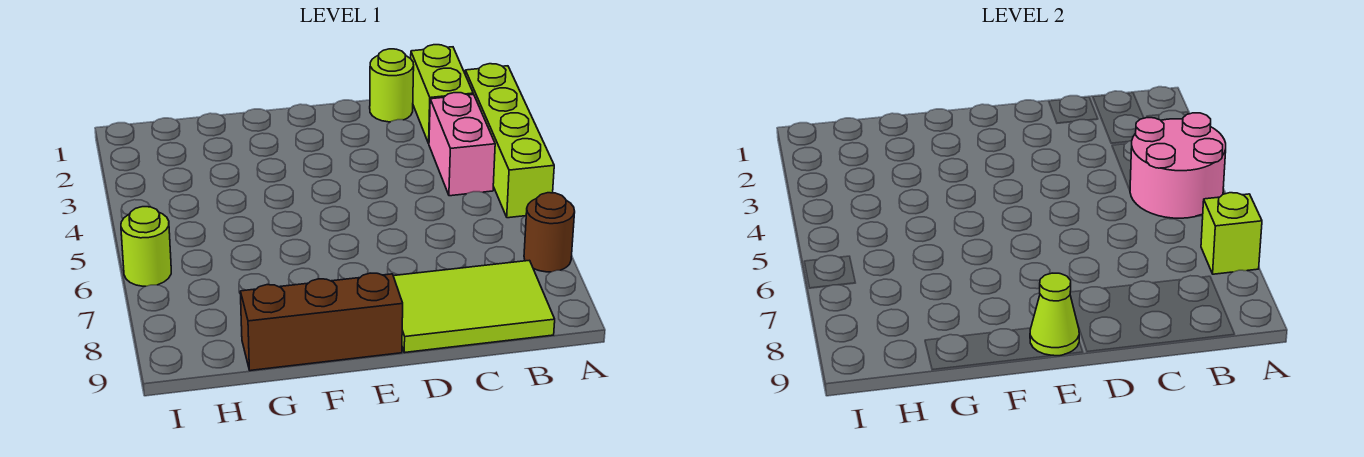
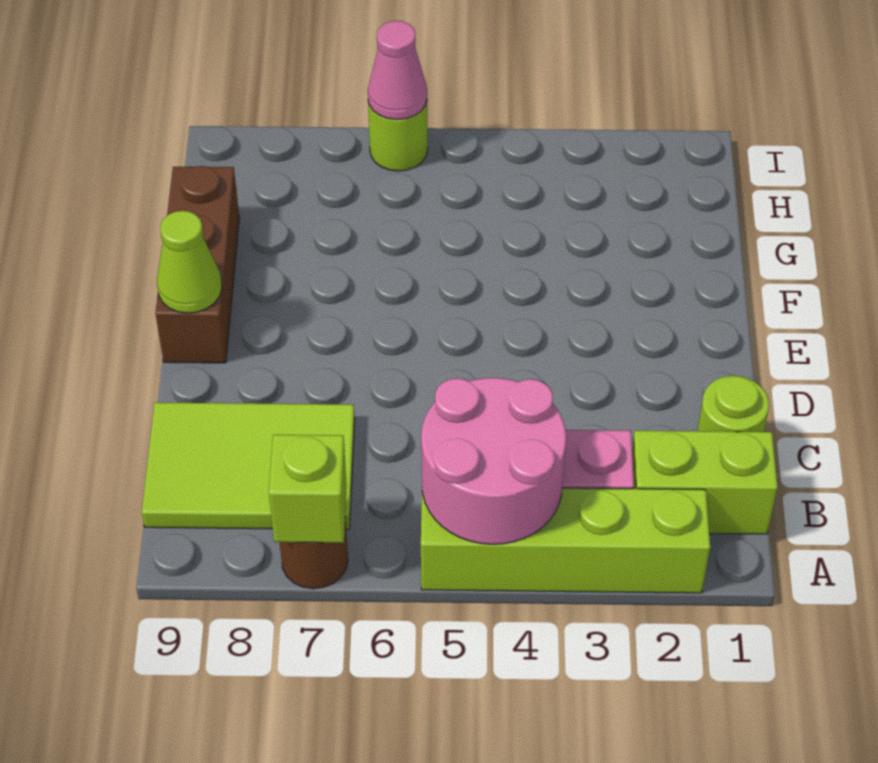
lime tile B8:D9 level 1 -> lime tile B7:C9 level 1
none -> pink cone I6 level 2

